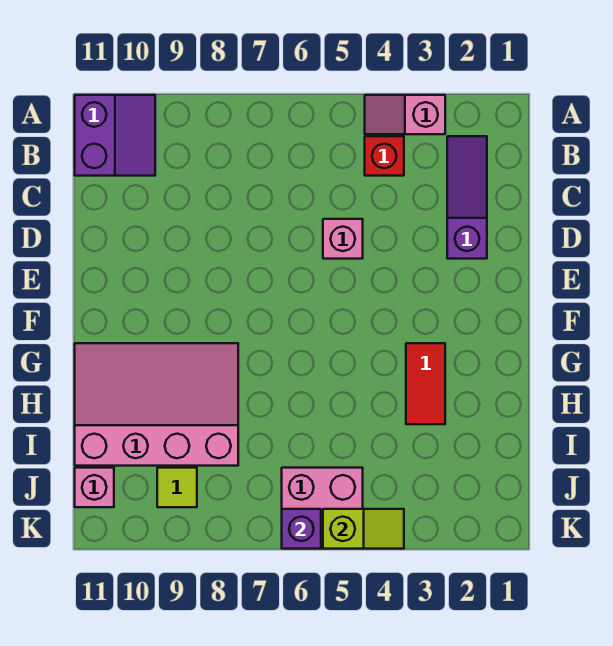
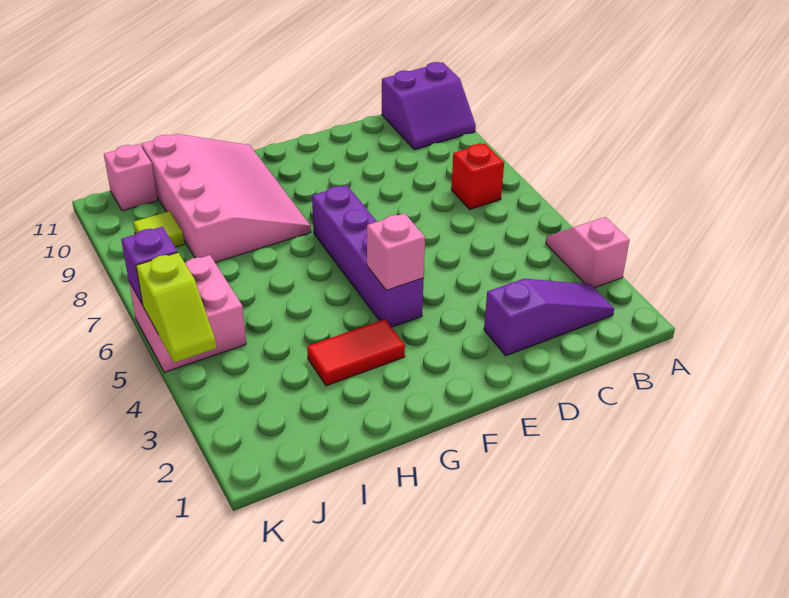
red brick B4 level 1 -> red brick B7 level 1
pink brick D5 level 1 -> pink brick F4 level 2
none -> purple brick F4:F7 level 1

